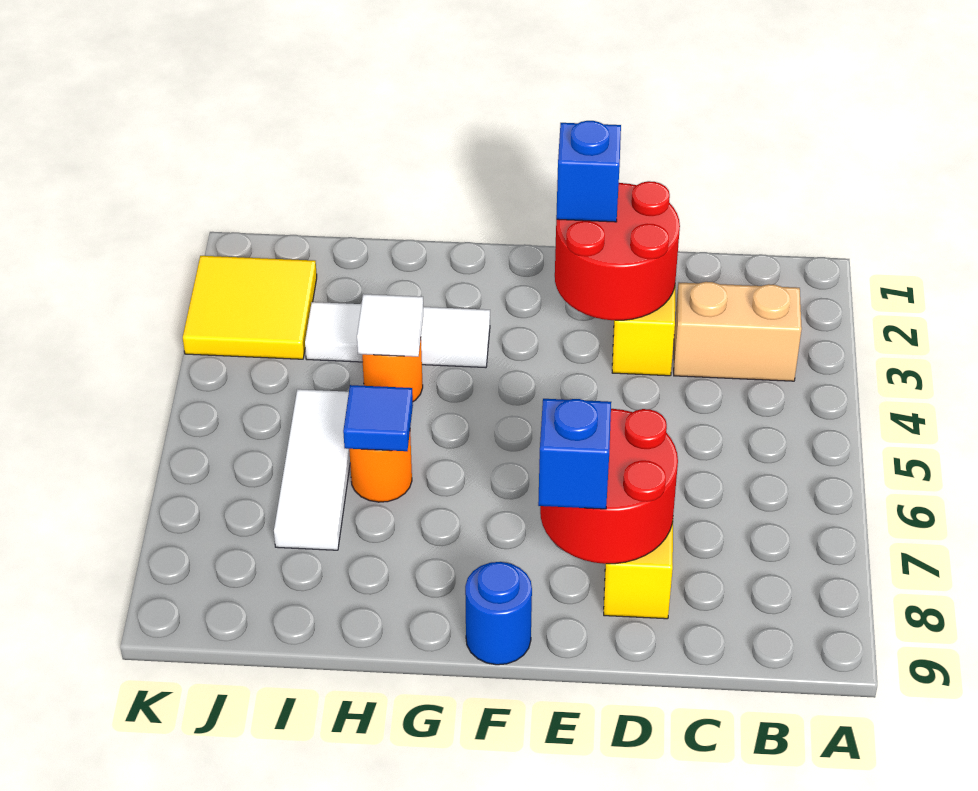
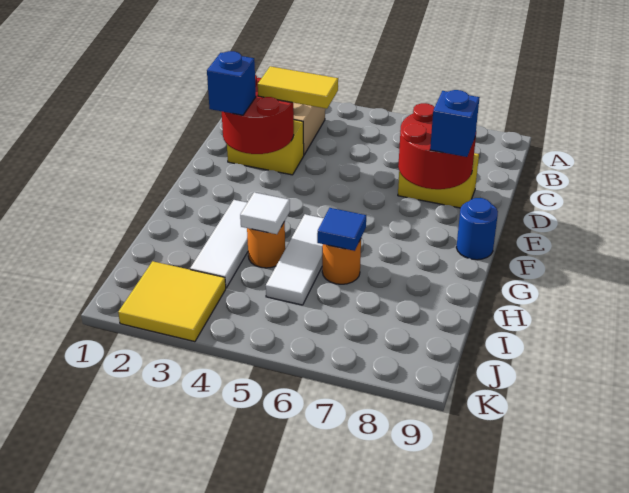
none -> yellow tile D3:D4 level 3
white tile I5:I7 level 1 -> white tile G5:I5 level 1

